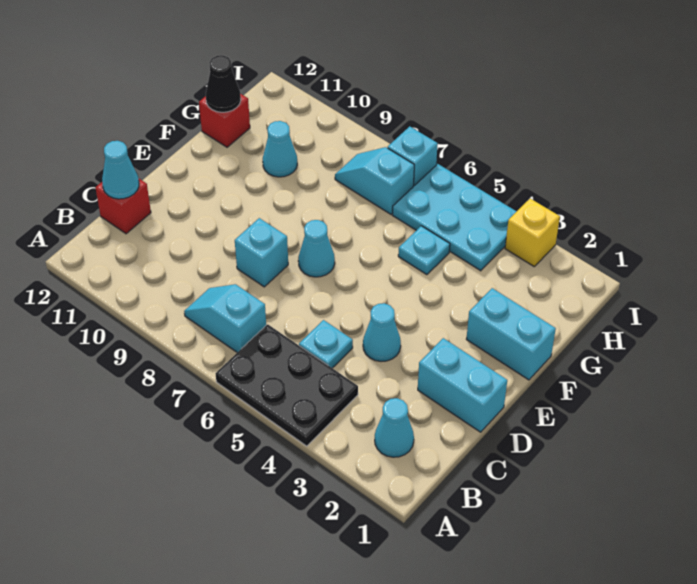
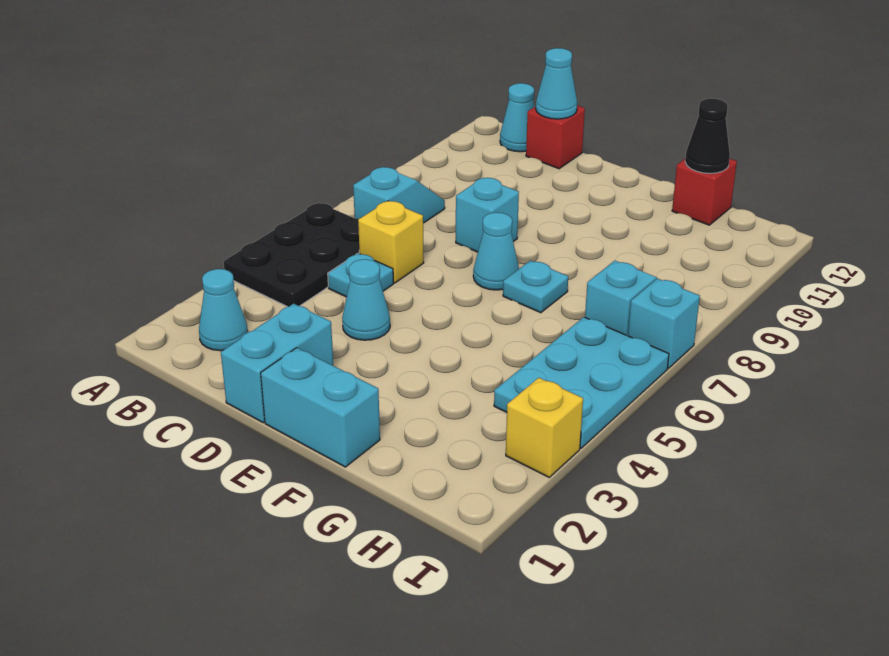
none -> yellow brick C6 level 1
cyan brick F1:F2 level 1 -> cyan brick E1:F1 level 1
cyan plate G5 level 1 -> cyan plate F7 level 1
cyan cone G10 level 1 -> cyan cone B12 level 1

